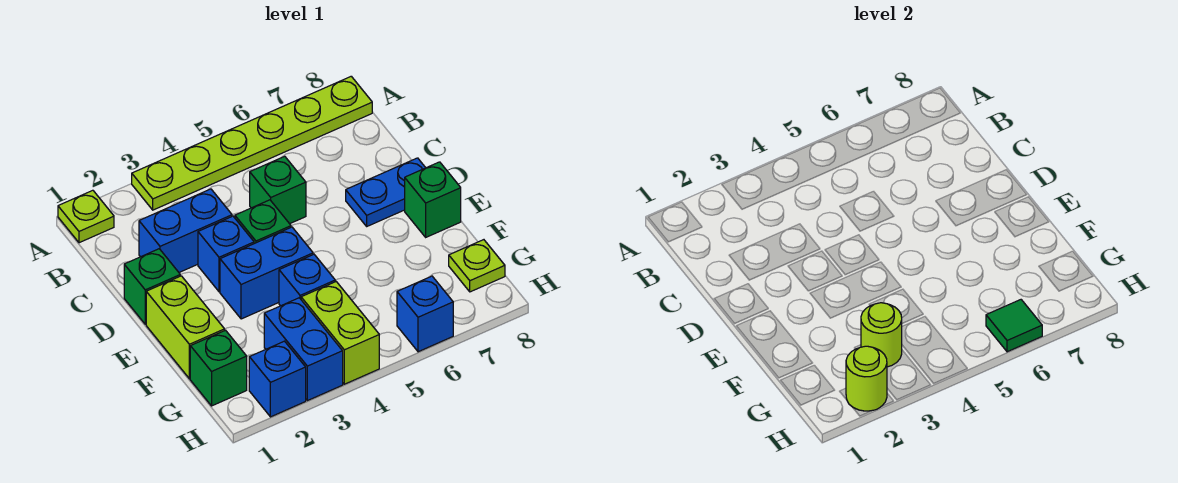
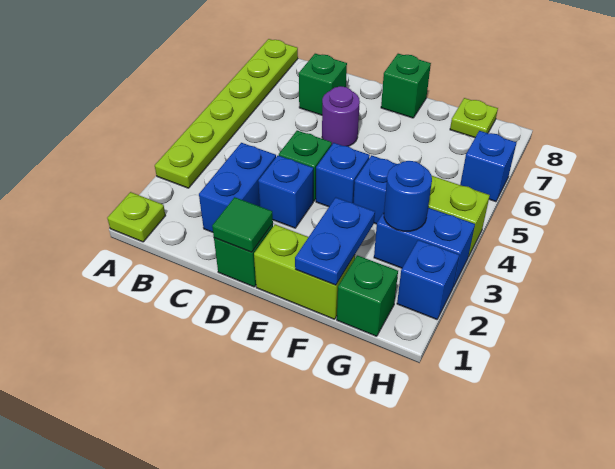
green brick C5 level 1 -> green brick C7 level 1
none -> purple round brick D6 level 1
blue plate D7:D8 level 1 -> blue plate F1:F2 level 2
blue brick E3:E4 level 1 -> blue brick E4 level 1
lime round brick G3 level 2 -> blue round brick G3 level 2
lime round brick H2 level 2 -> none
green tile H6 level 2 -> green tile D1 level 2

